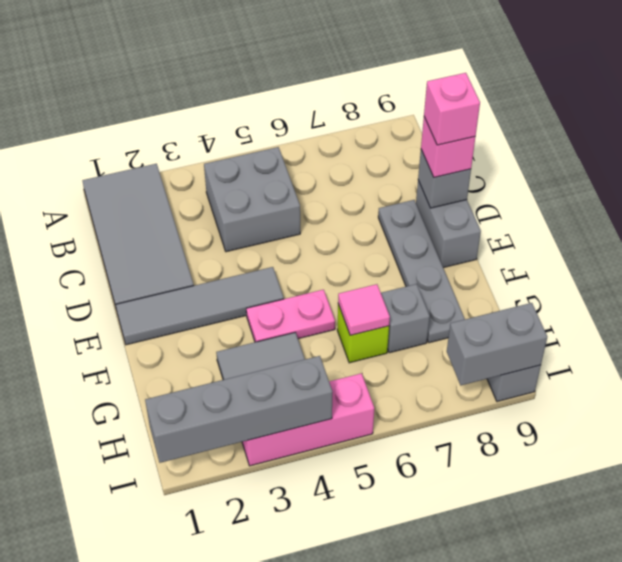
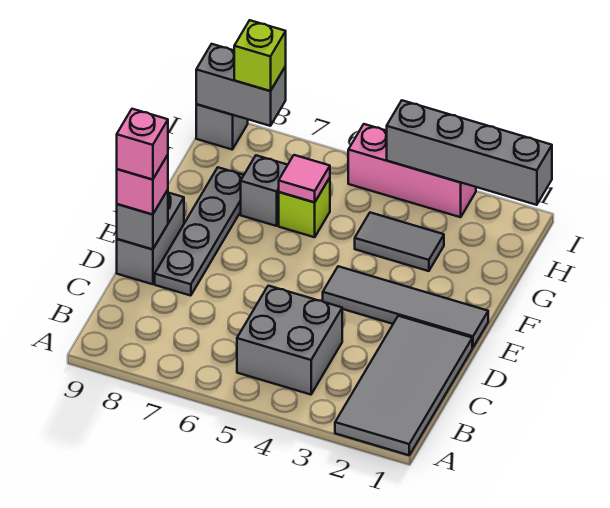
pink plate F4:F5 level 1 -> none
none -> lime brick I8 level 3

